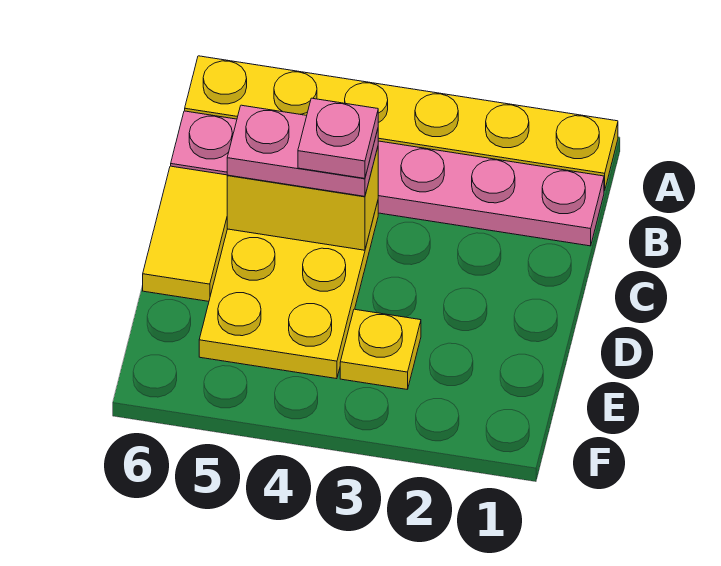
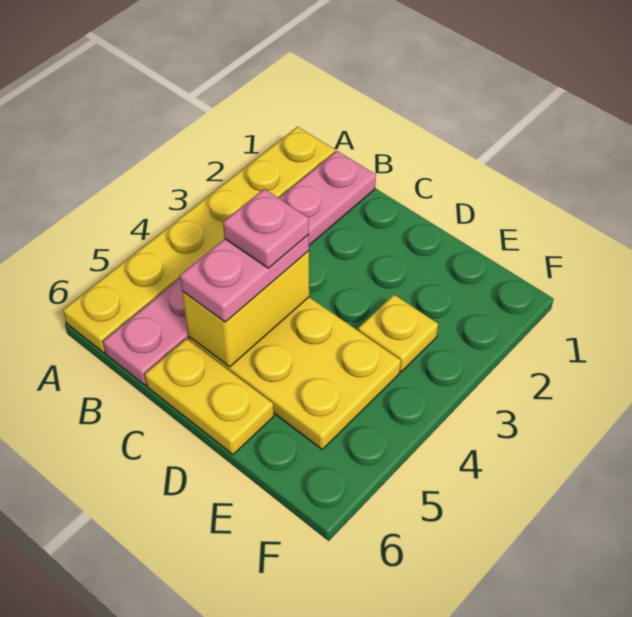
yellow tile C6:D6 level 1 -> yellow plate C6:D6 level 1

